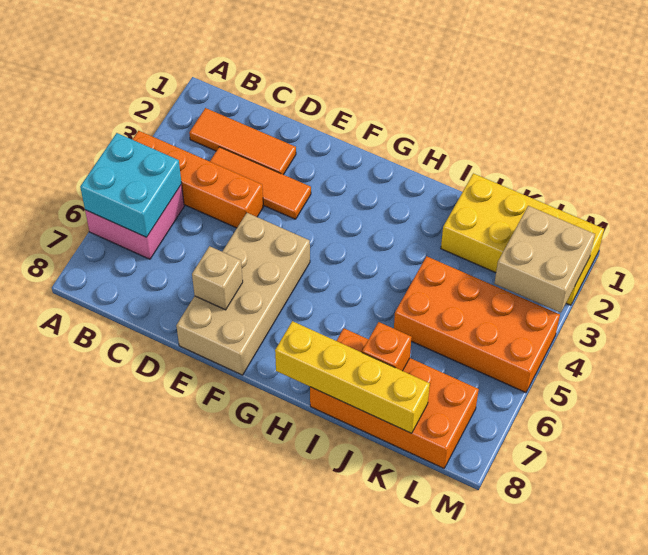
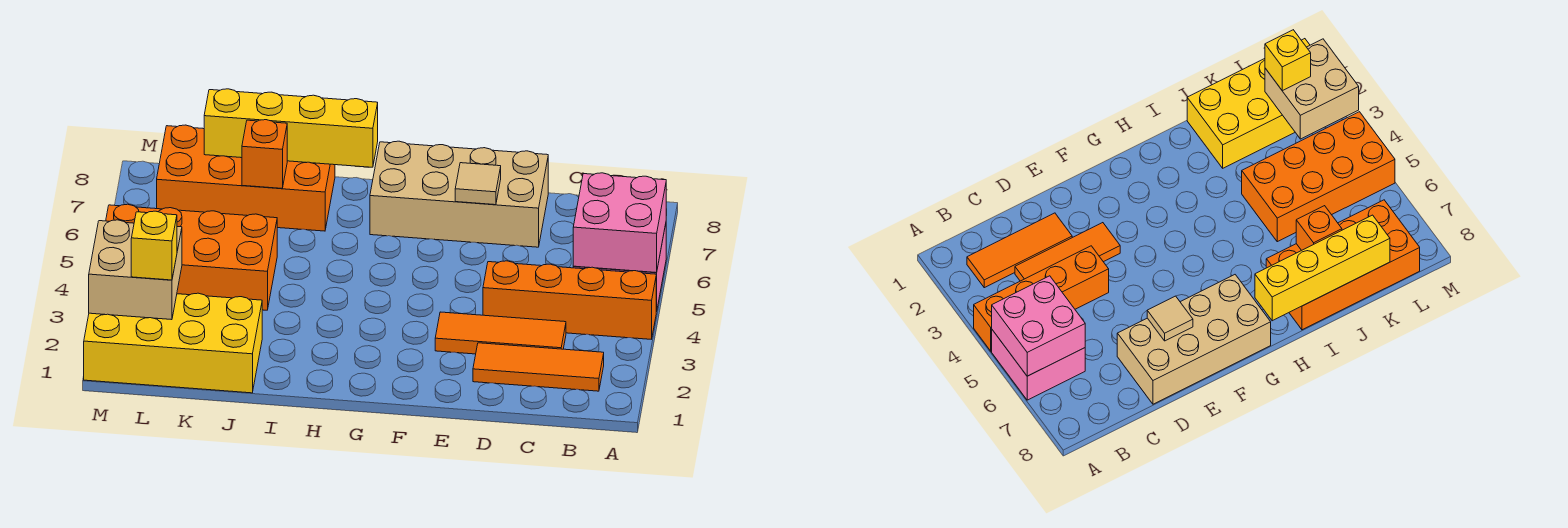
cyan brick A5:B6 level 2 -> pink brick A5:B6 level 2
tan brick E5:F8 level 1 -> tan brick D7:G8 level 1
tan brick E7 level 2 -> tan tile E7 level 2
none -> yellow brick L2 level 3

